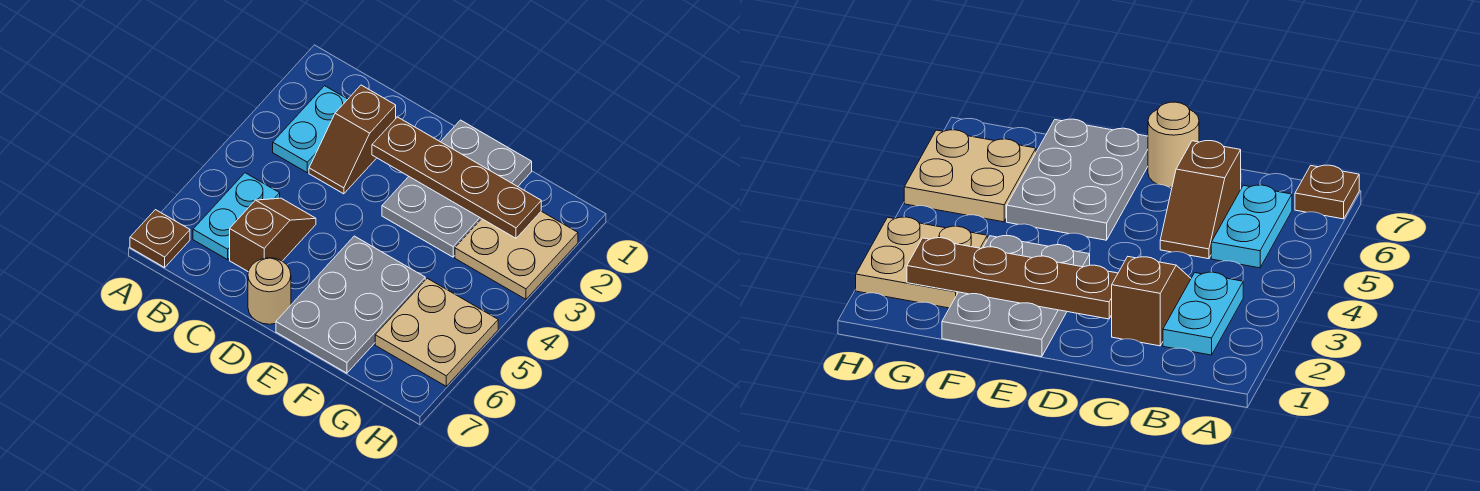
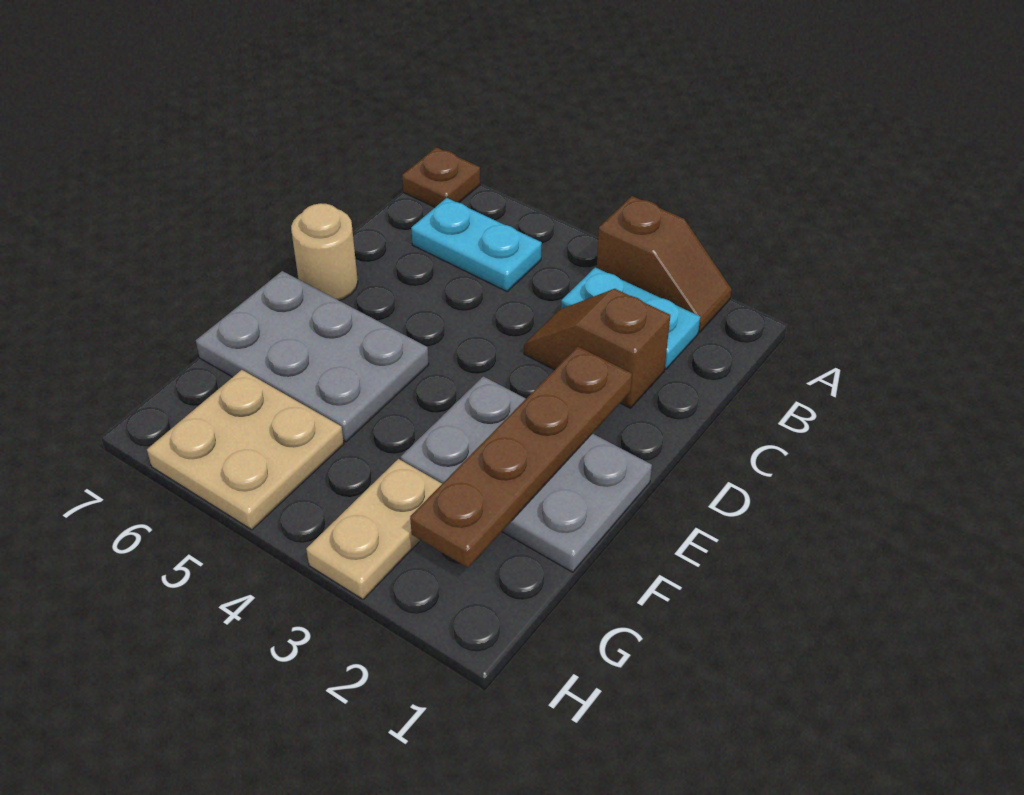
brown slope C5:C6 level 1 top 6 -> brown slope A2:A3 level 1 top 3
tan plate G2:H3 level 1 -> tan plate G3:H3 level 1

